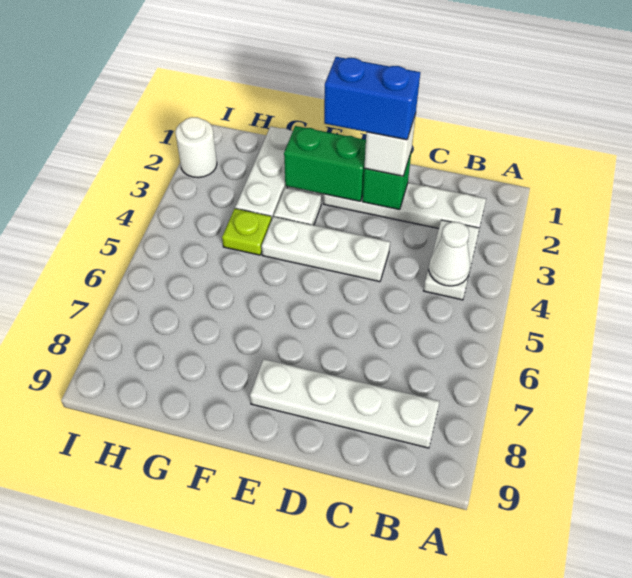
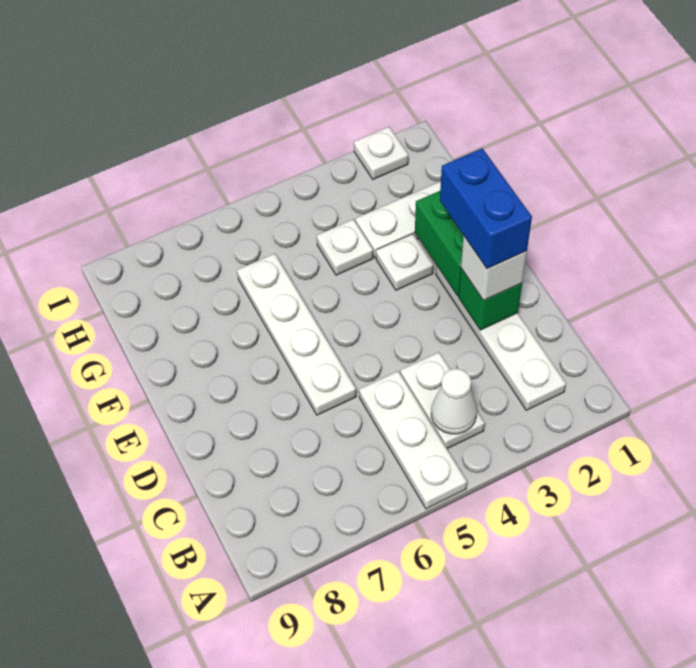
white plate B3:B4 level 1 -> white plate B4:C4 level 1
white plate B8:E8 level 1 -> white plate D6:G6 level 1
white plate D4:F4 level 1 -> white plate A5:C5 level 1
lime plate G4 level 1 -> white plate G4 level 1
white round brick I2 level 1 -> white plate I2 level 1

